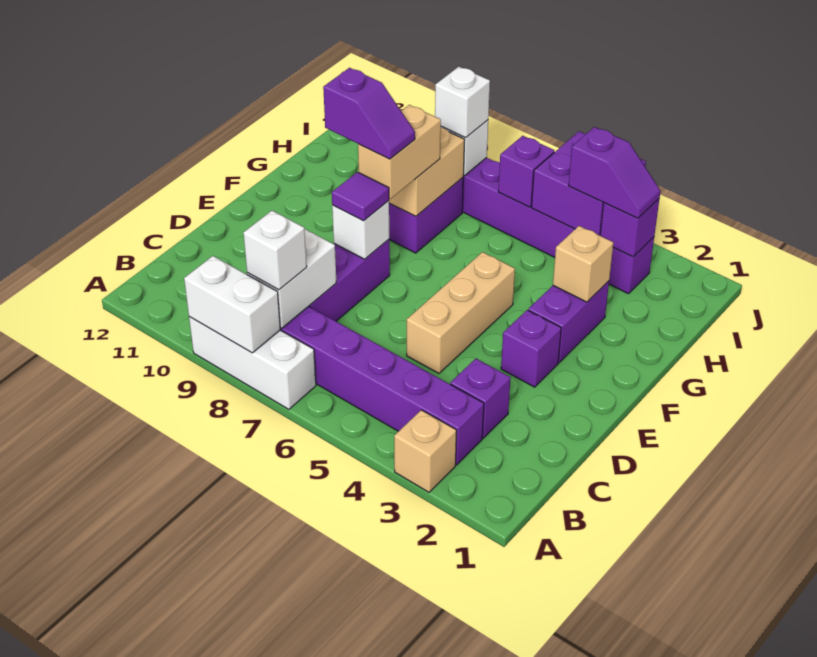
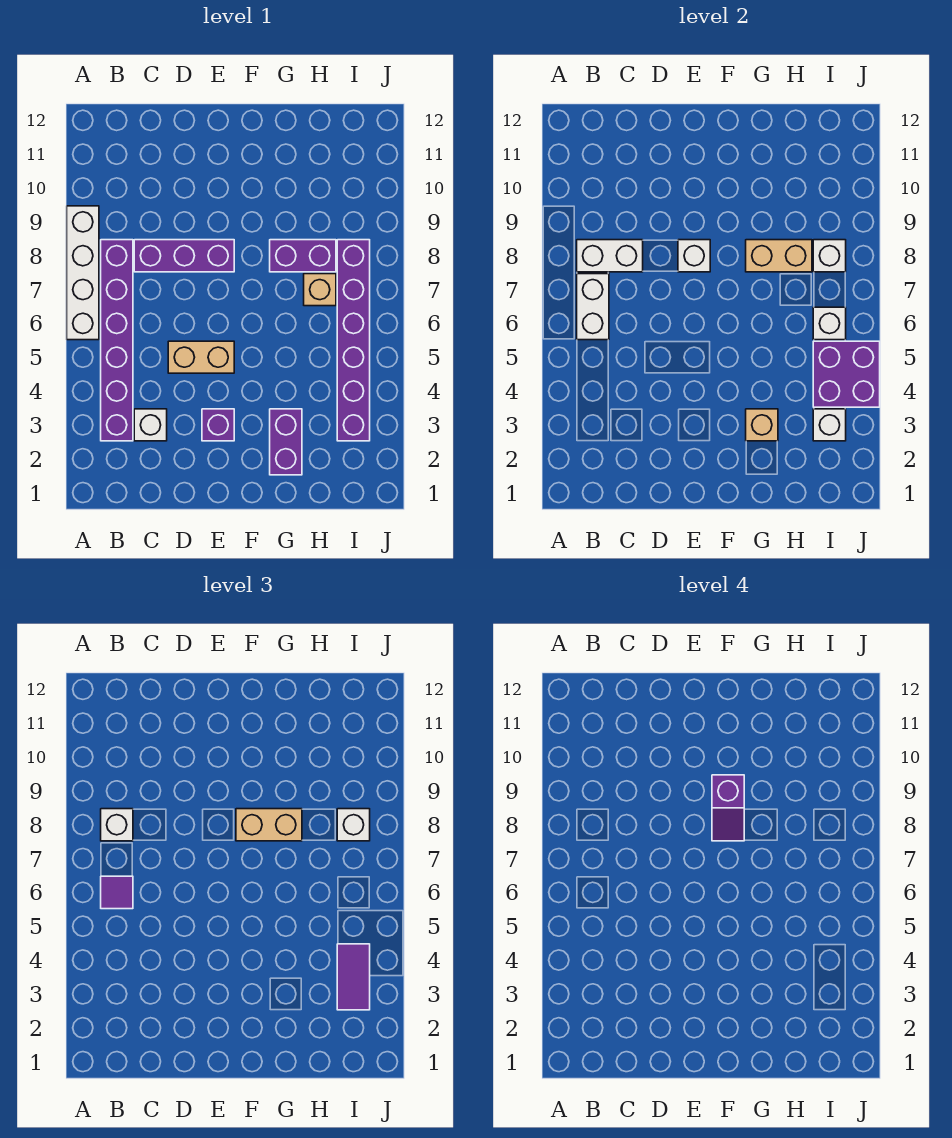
tan brick A3 level 1 -> tan brick H7 level 1
white brick A7:A9 level 1 -> white brick A6:A9 level 1
white brick A8:A9 level 2 -> white brick B6:B7 level 2
purple brick C3 level 1 -> white brick C3 level 1
tan brick D5:F5 level 1 -> tan brick D5:E5 level 1
purple tile E8 level 3 -> purple tile B6 level 3
purple brick F3:G3 level 1 -> purple brick G2:G3 level 1
purple brick I3 level 2 -> white brick I3 level 2
purple slope I3:I4 level 3 top 4 -> purple tile I3:I4 level 3
purple brick I6 level 2 -> white brick I6 level 2

